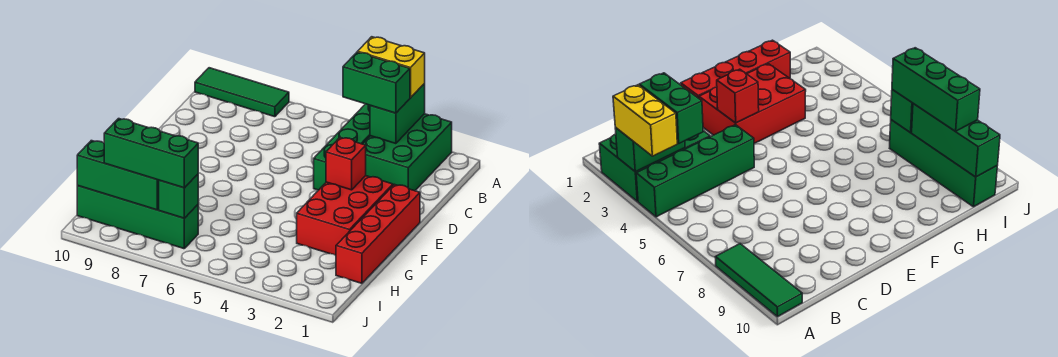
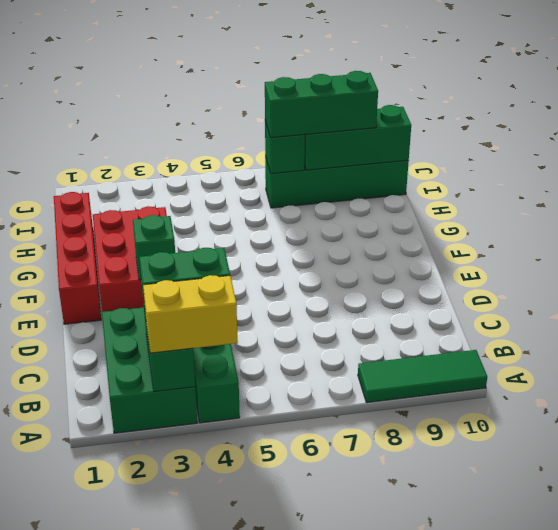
red brick E3 level 2 -> green brick E3 level 2

